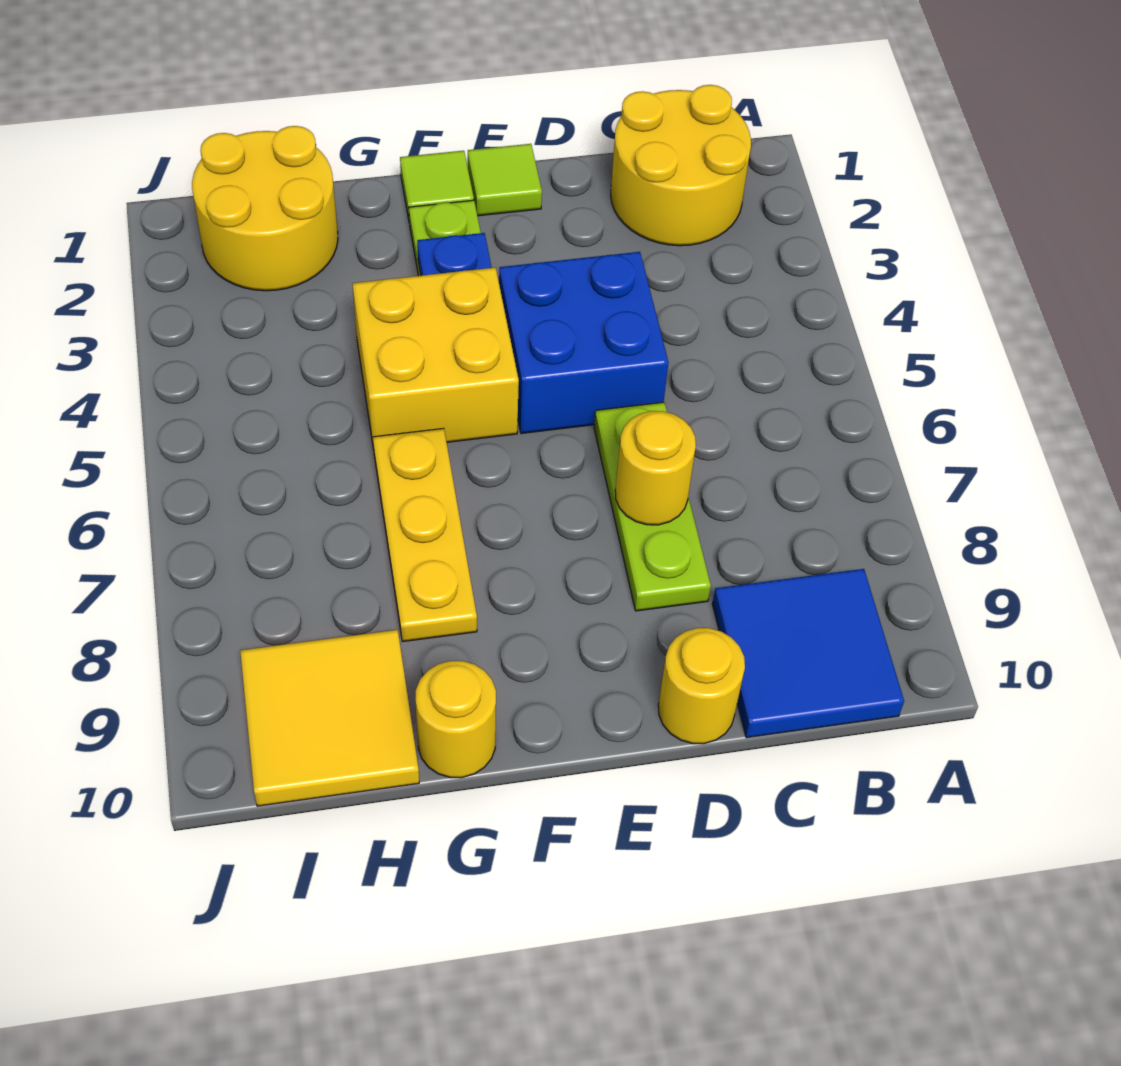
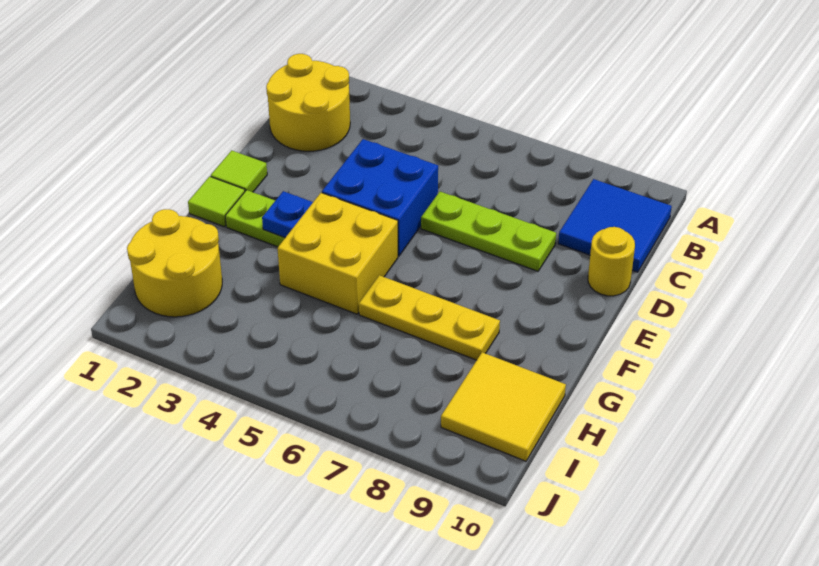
yellow round brick D7 level 2 -> none
yellow round brick G10 level 1 -> none

